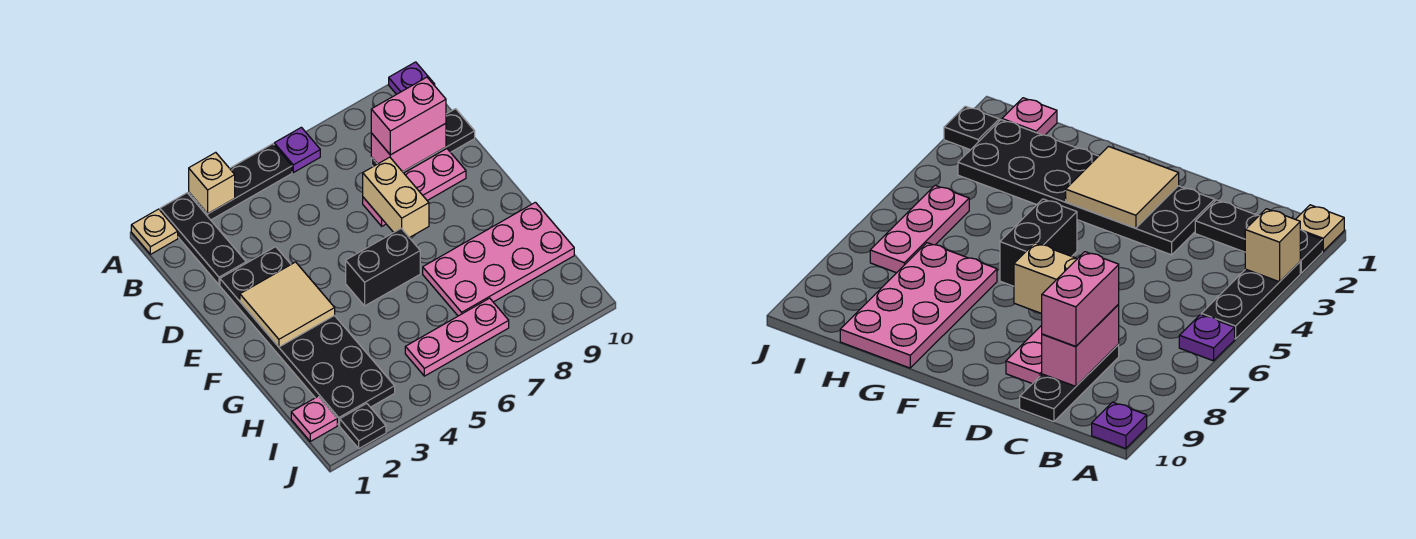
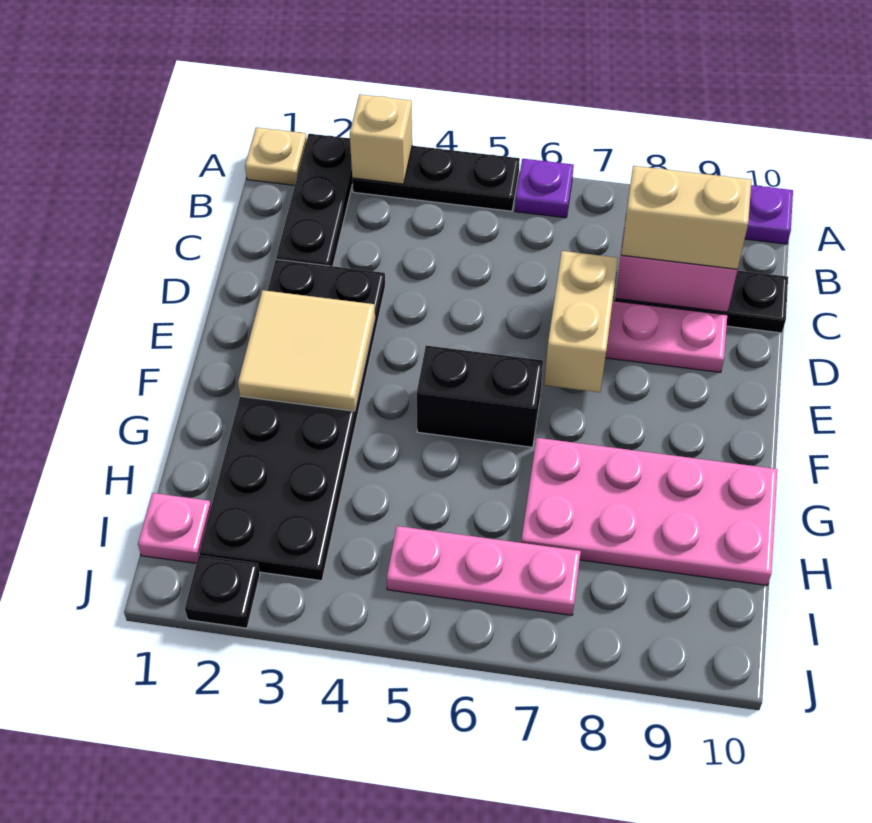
pink brick C8:C9 level 3 -> tan brick C8:C9 level 3

